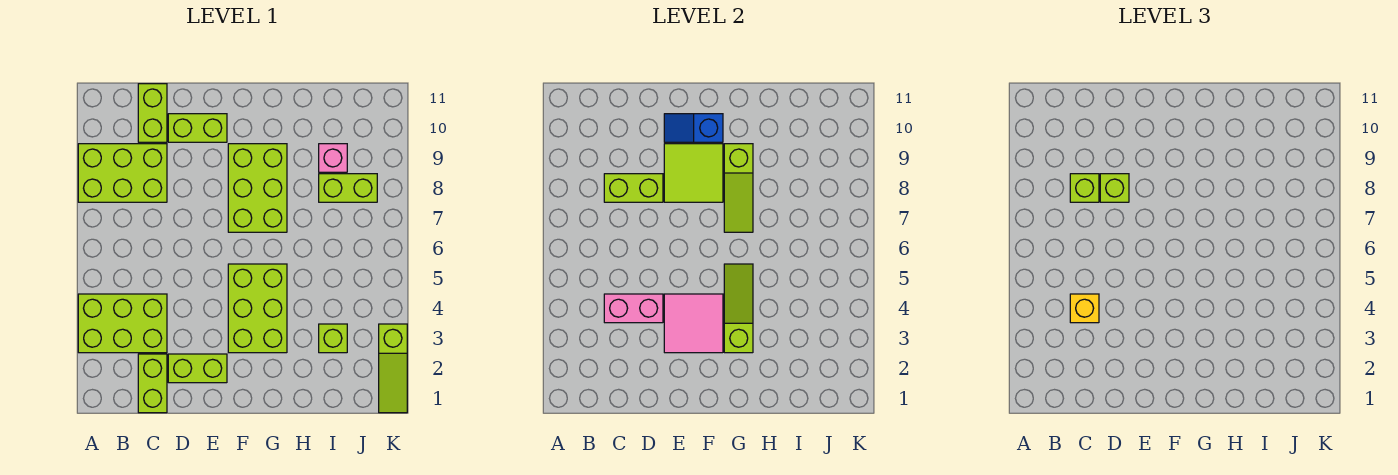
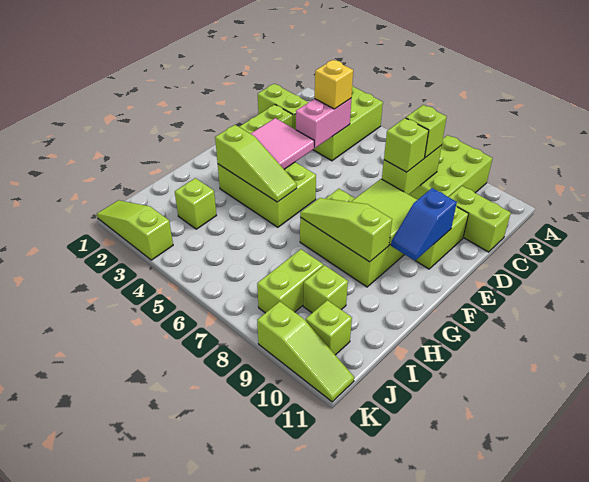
blue slope E10:F10 level 2 top F -> blue slope E10:F10 level 2 top E
pink brick I9 level 1 -> lime brick I9 level 1
none -> lime brick J10 level 1
none -> lime slope K9:K11 level 1 top 9

